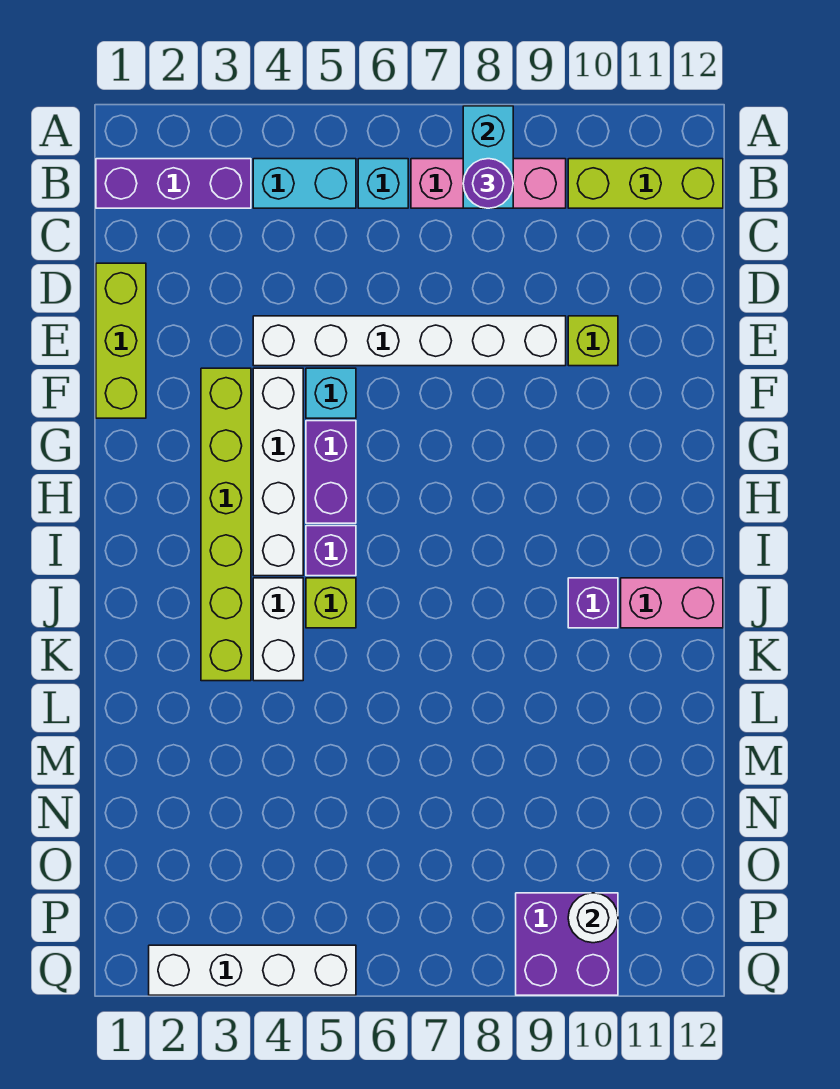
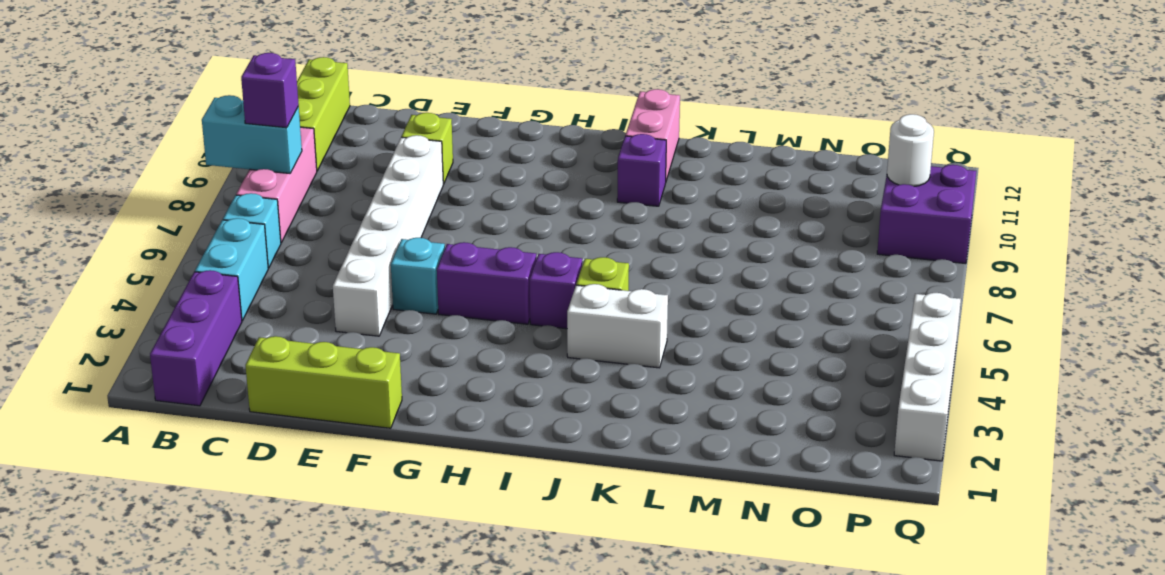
purple round brick B8 level 3 -> purple brick B8 level 3
lime brick F3:K3 level 1 -> none
white brick F4:I4 level 1 -> none

